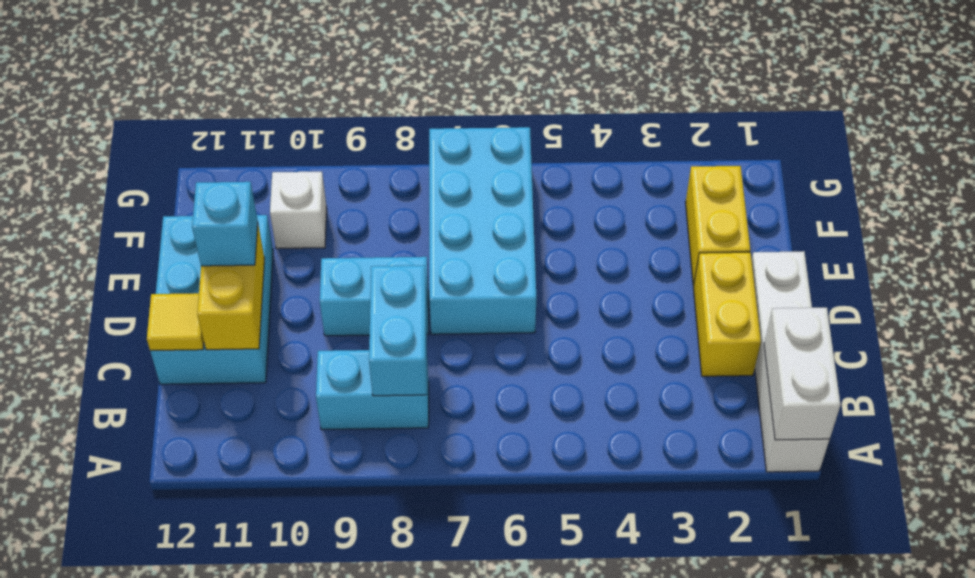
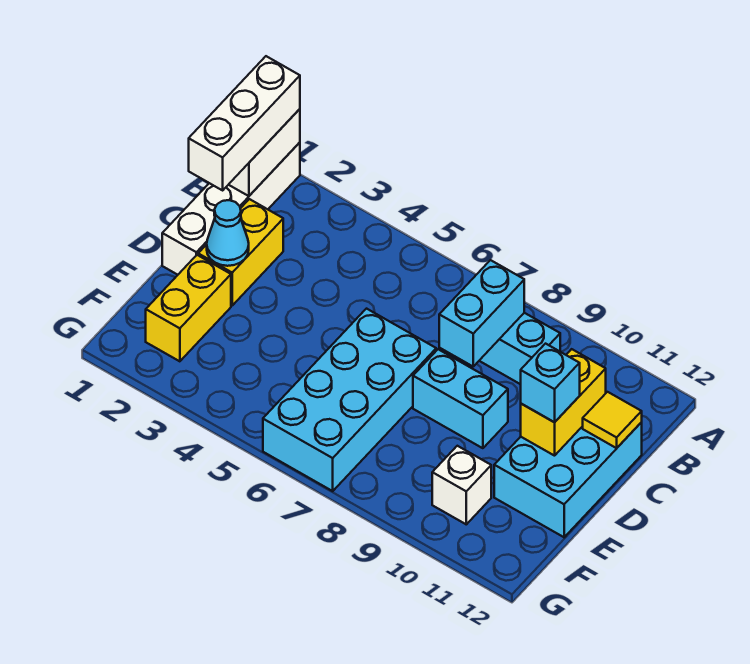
none -> white brick A1:C1 level 3
none -> cyan cone D2 level 2

